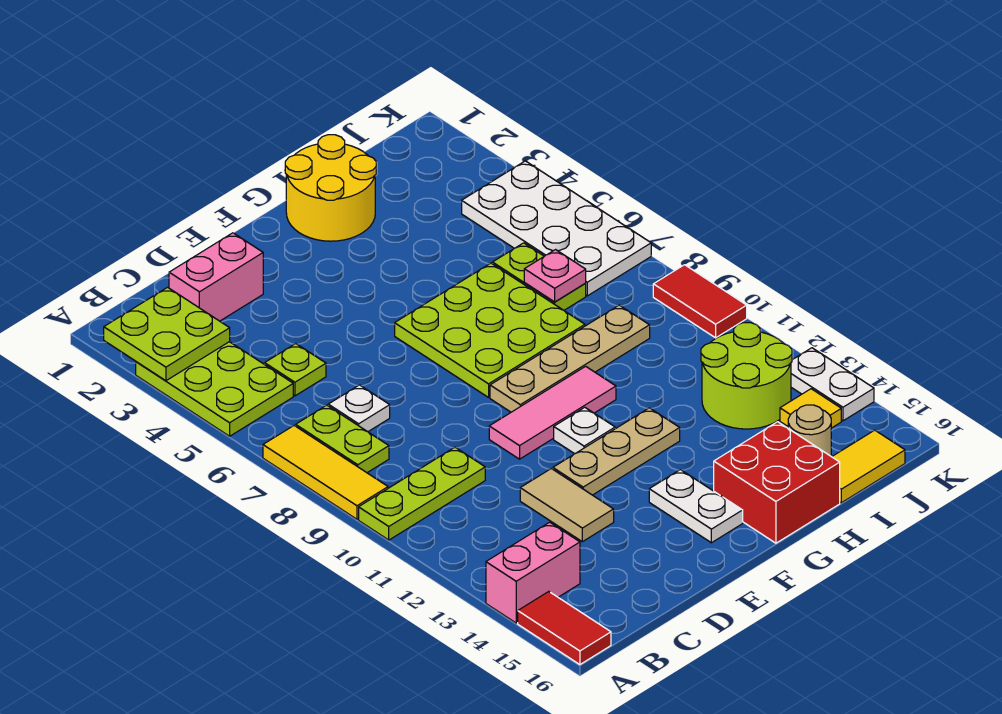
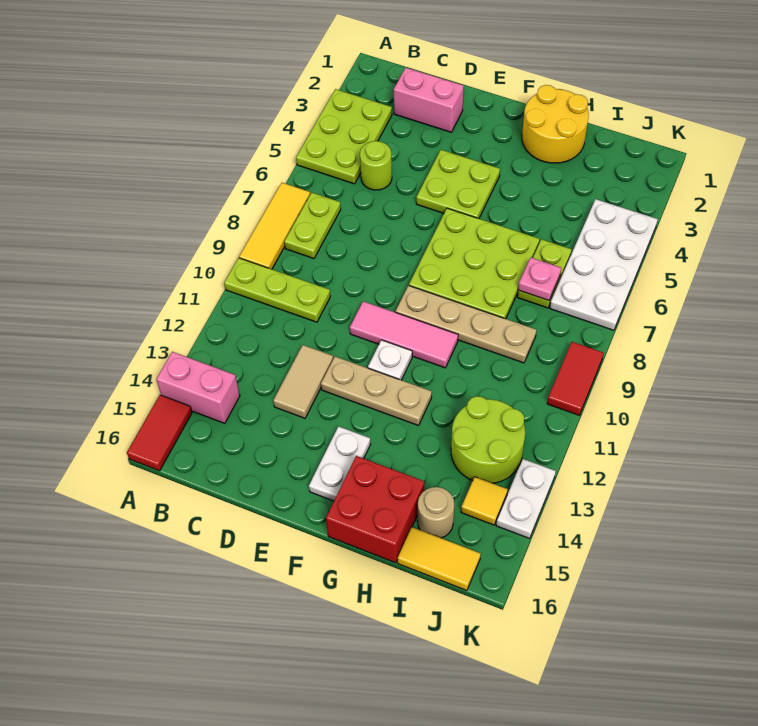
lime plate A2:B3 level 2 -> lime plate E4:F5 level 1
lime plate C5 level 1 -> lime round brick C5 level 1
white plate C7 level 1 -> none

